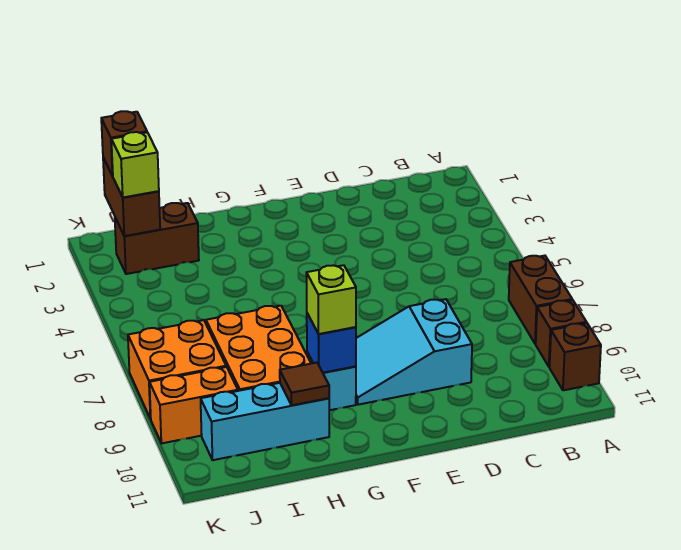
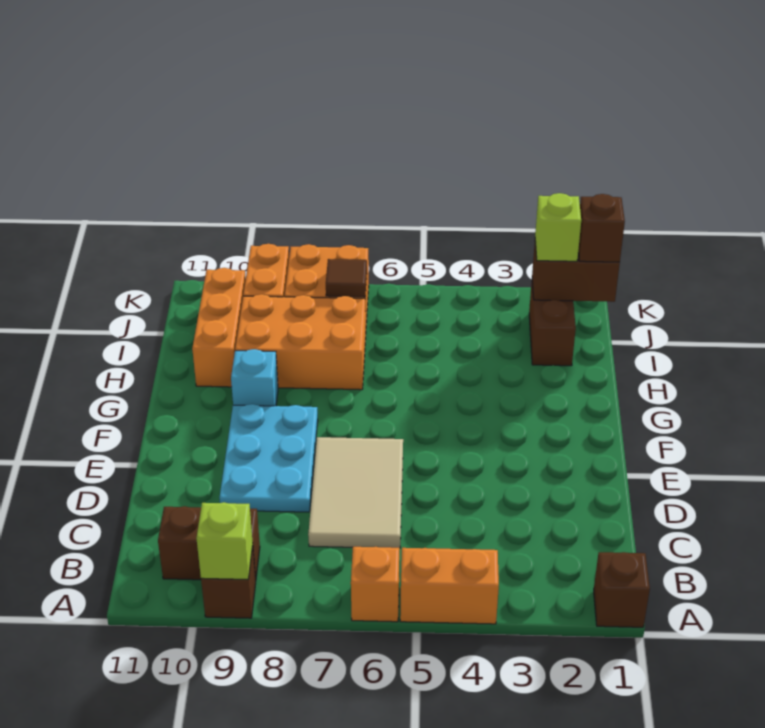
none -> orange brick A4:A5 level 1
none -> orange brick A6 level 1
brown brick A7:A8 level 1 -> brown brick B9:B10 level 1
brown brick A10 level 1 -> brown brick A1 level 1
none -> tan tile C6:E7 level 1
cyan slope D8:F9 level 1 top D -> cyan plate D8:F9 level 1
blue brick G9 level 2 -> none
lime brick G9 level 3 -> lime brick A9 level 2
cyan brick H10:J10 level 1 -> orange brick H10:J10 level 1
brown tile H10 level 2 -> brown tile J7 level 2

